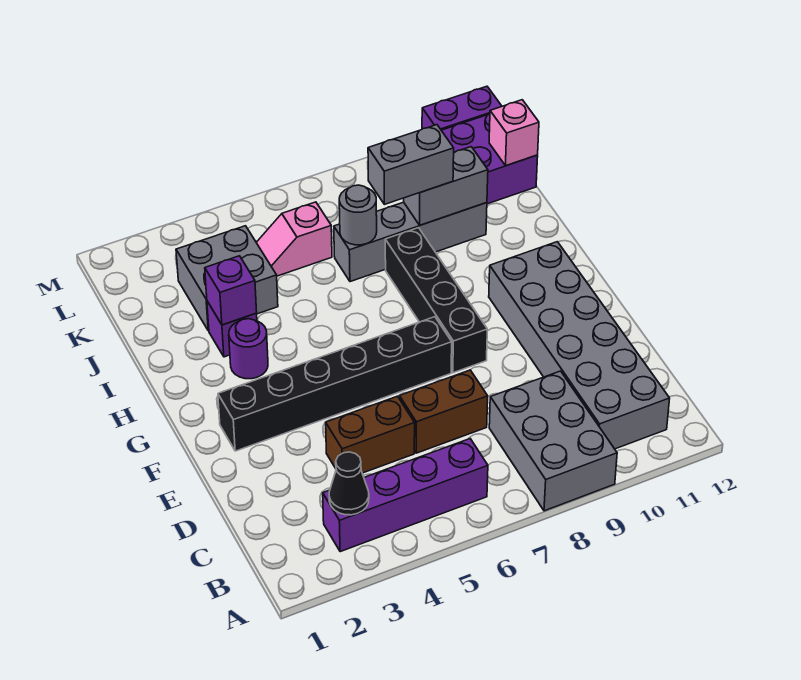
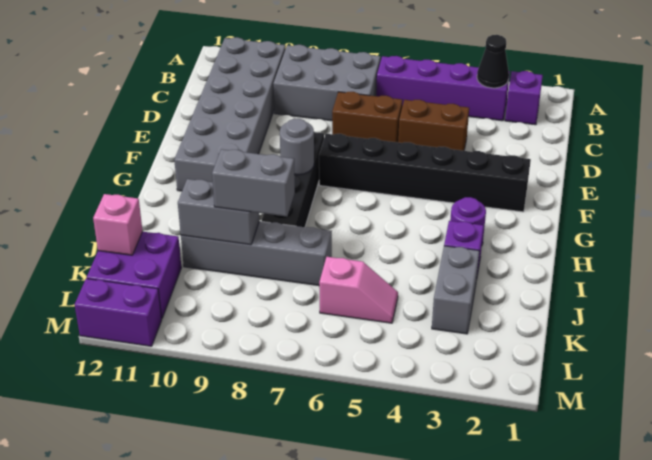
grey brick A8:C9 level 1 -> grey brick B7:C9 level 1
purple brick I3 level 2 -> purple brick B2 level 1
grey brick J3:K4 level 1 -> grey brick J3:K3 level 1
grey round brick J7 level 2 -> grey round brick G8 level 2

